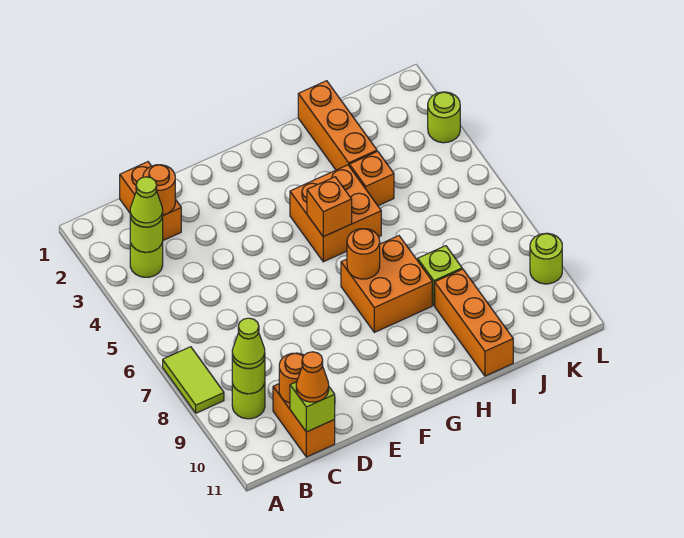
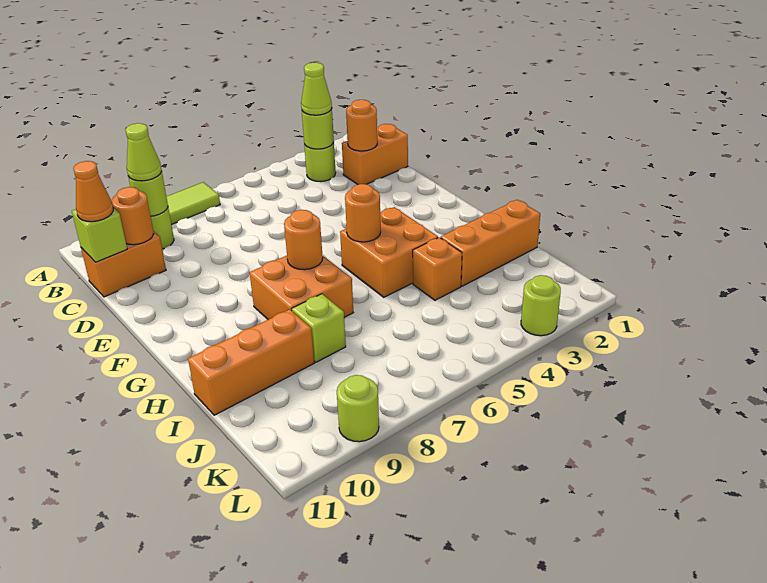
orange brick G5 level 2 -> orange round brick G5 level 2

